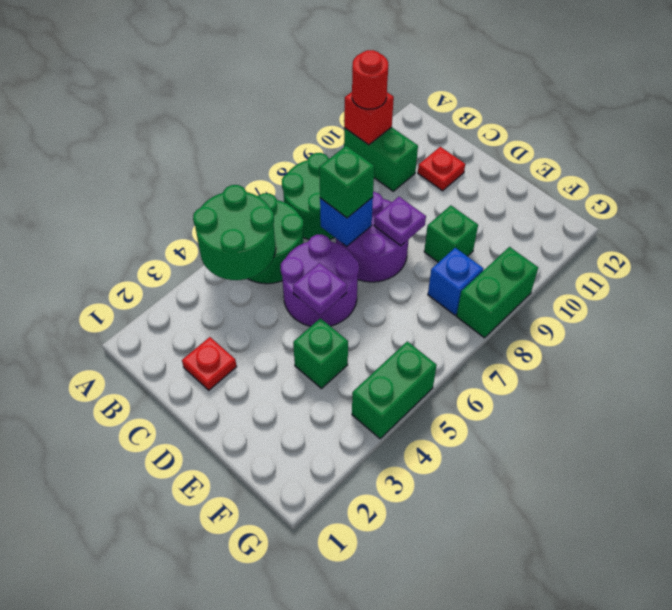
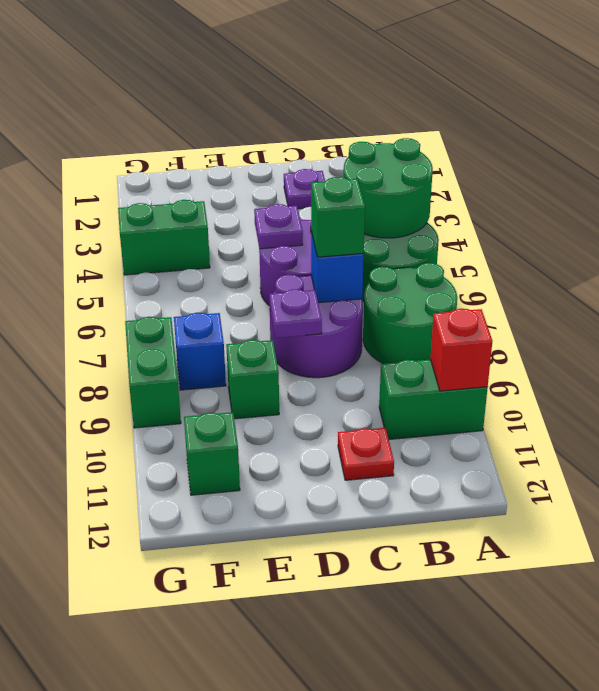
red round brick A10 level 3 -> none
red plate C2 level 1 -> purple plate C2 level 1
green brick E4 level 1 -> green brick F11 level 1
green brick G4:G5 level 1 -> green brick F4:G4 level 1

